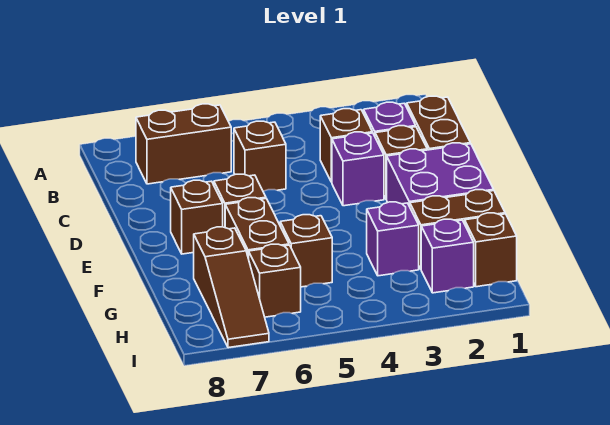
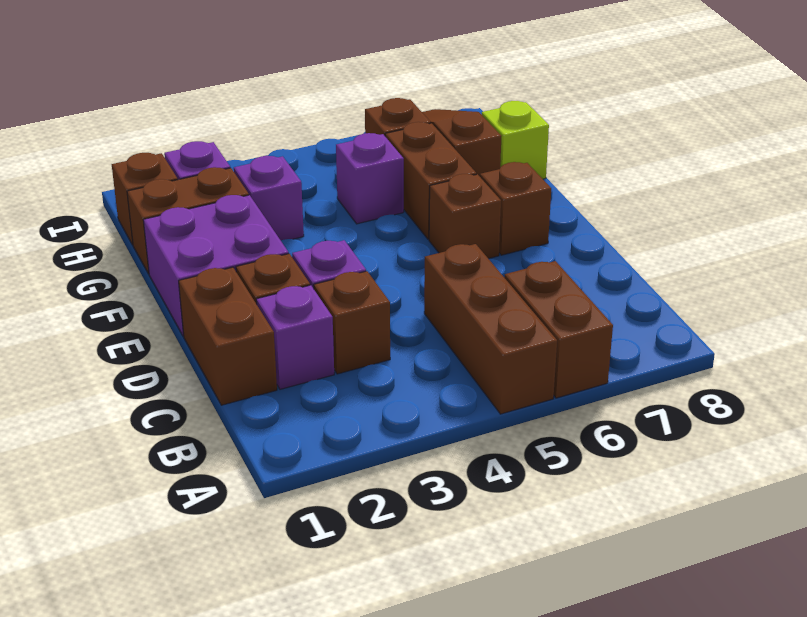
brown brick B6:B7 level 1 -> brown brick A6:B6 level 1
brown brick C5 level 1 -> brown brick A5:C5 level 1
brown brick G5 level 1 -> purple brick G5 level 1
none -> lime brick G8 level 1

